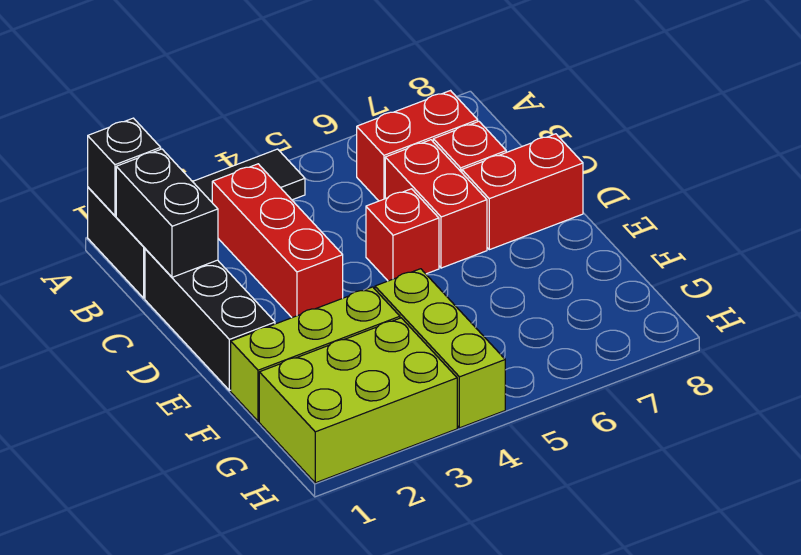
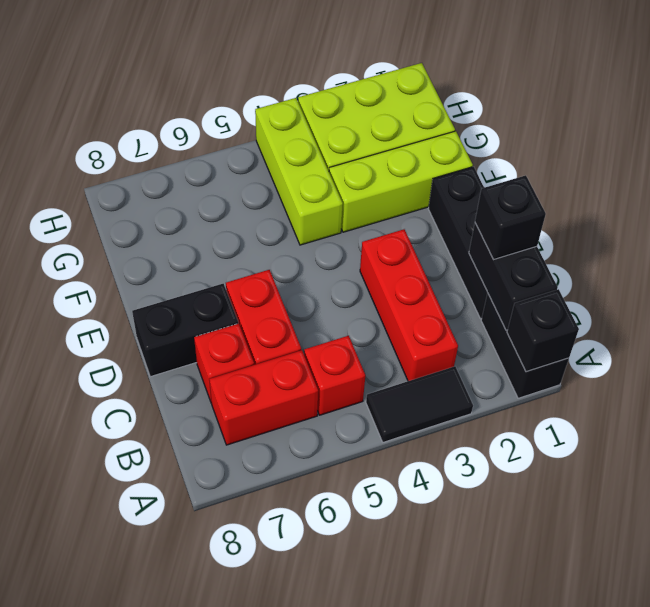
none -> black brick C1 level 3
red brick D5 level 1 -> red brick B5 level 1
red brick D7:D8 level 1 -> black brick D7:D8 level 1

